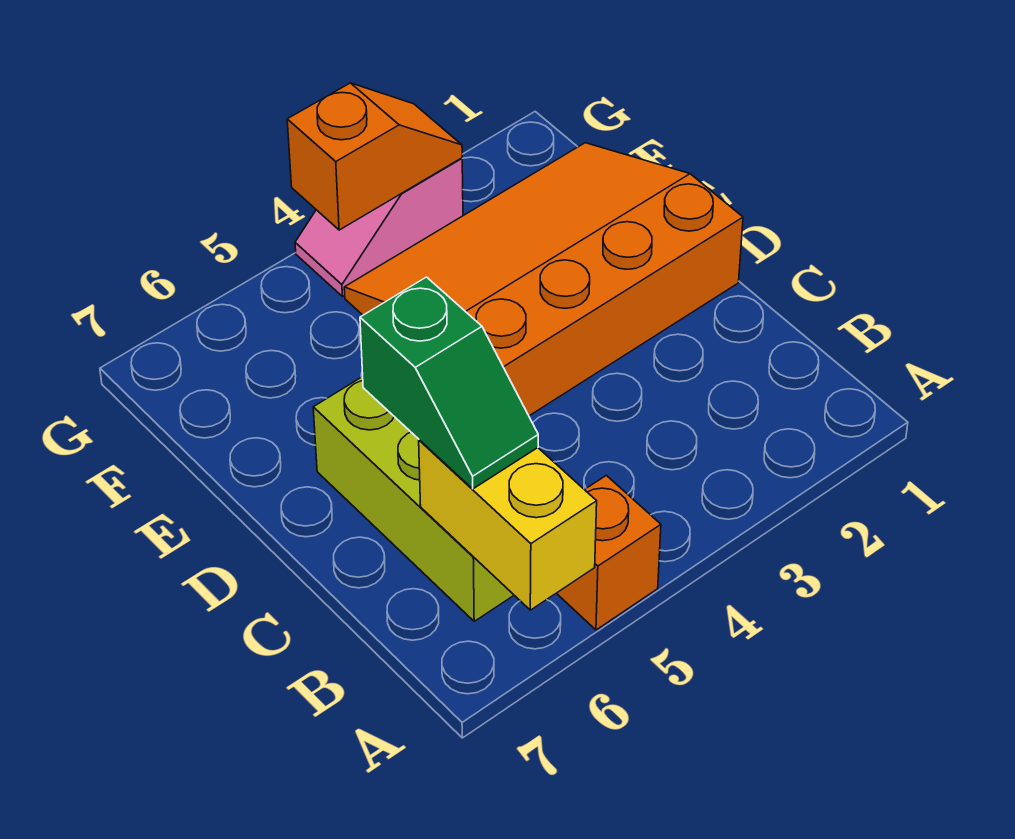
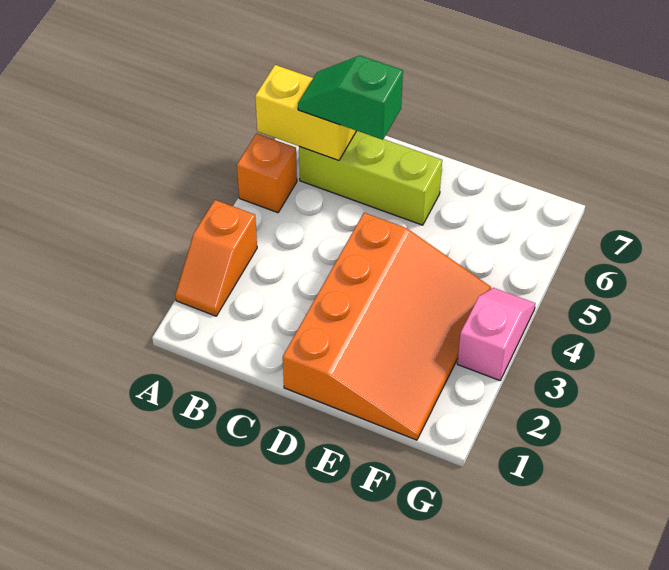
orange slope G3:G4 level 2 top 4 -> orange slope A2:A3 level 1 top 3

